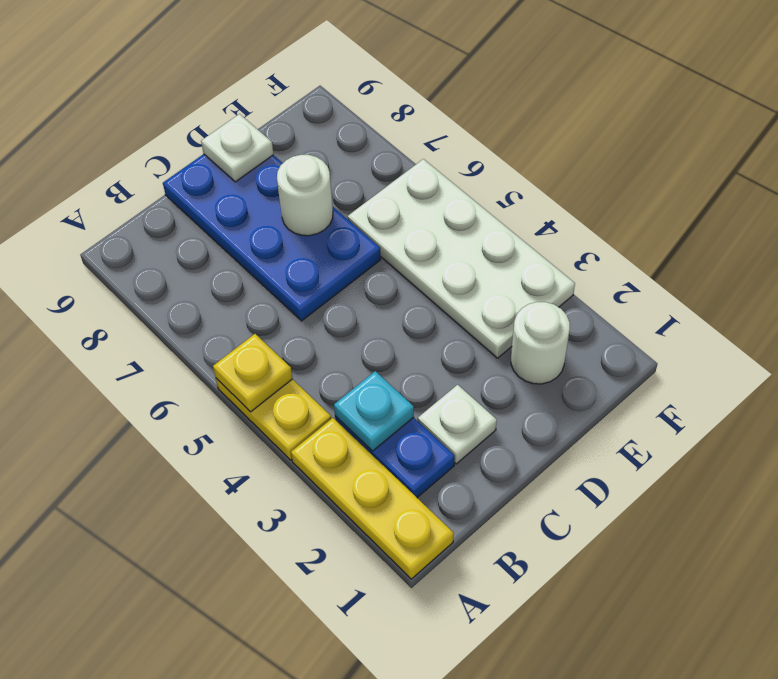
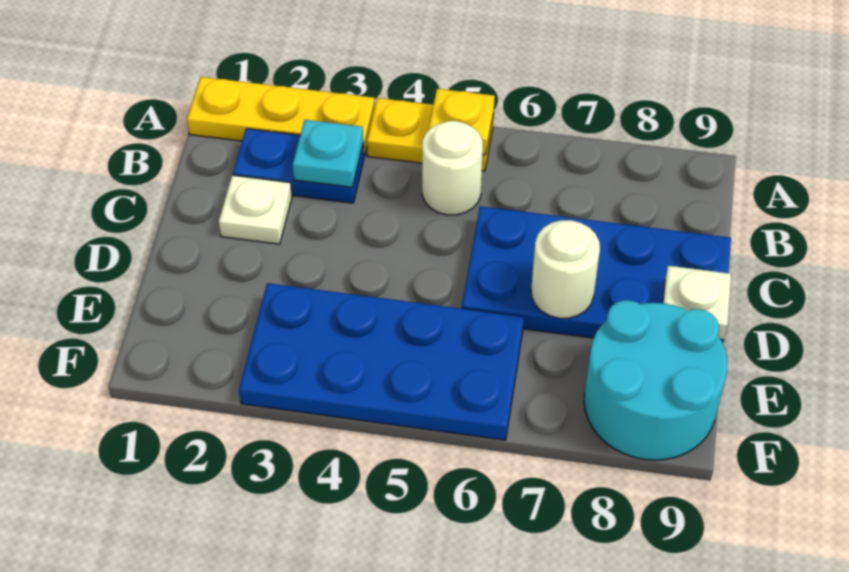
white round brick E2 level 1 -> white round brick B5 level 1
white plate E3:F6 level 1 -> blue plate E3:F6 level 1
none -> cyan round brick E8:F9 level 1

